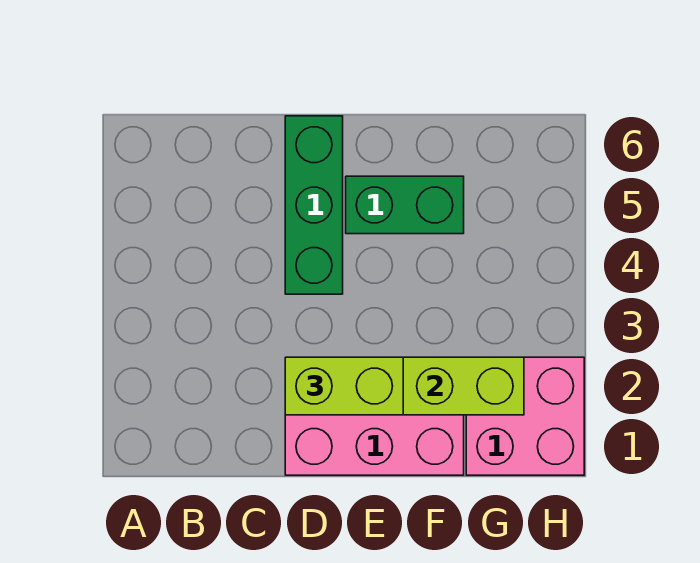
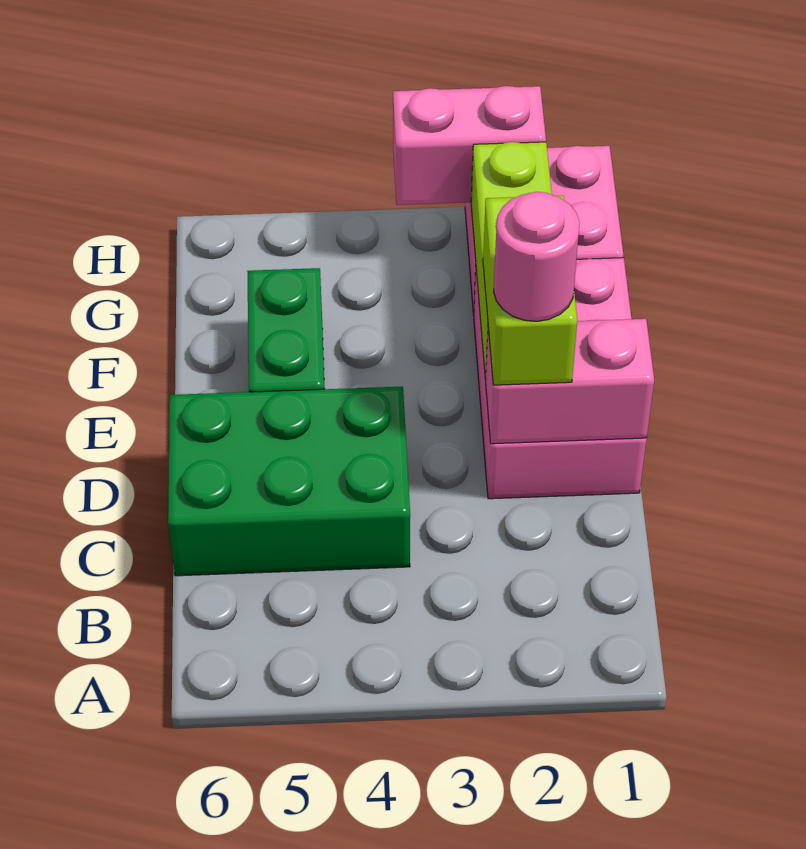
none -> pink brick D1:D2 level 2
none -> pink round brick D2 level 4
green brick D4:D6 level 1 -> green brick C4:D6 level 1
none -> pink brick H2:H3 level 2

